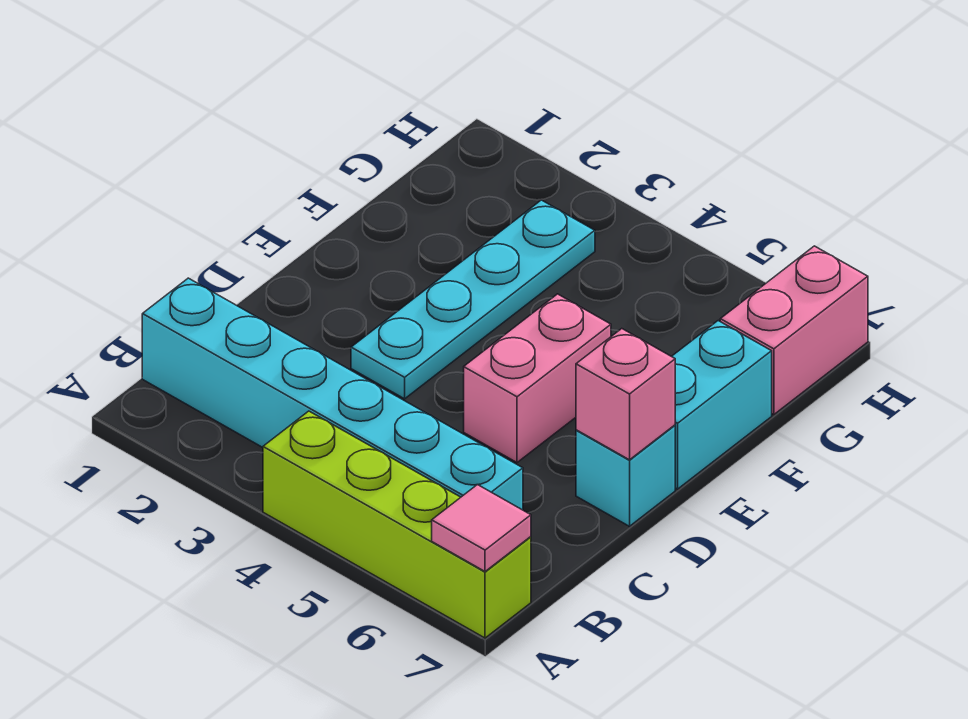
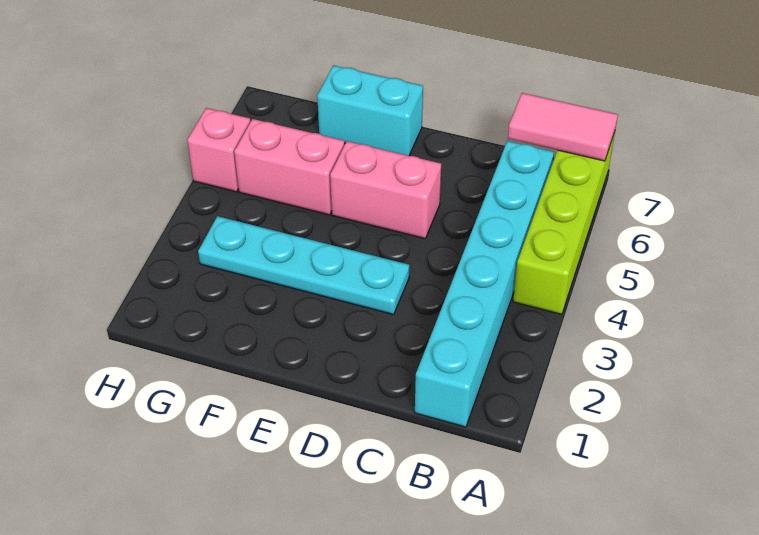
pink tile A7 level 2 -> pink tile A7:B7 level 2
cyan brick D7 level 1 -> none
pink brick D7 level 2 -> pink brick H5 level 1
pink brick G7:H7 level 1 -> pink brick F5:G5 level 1

